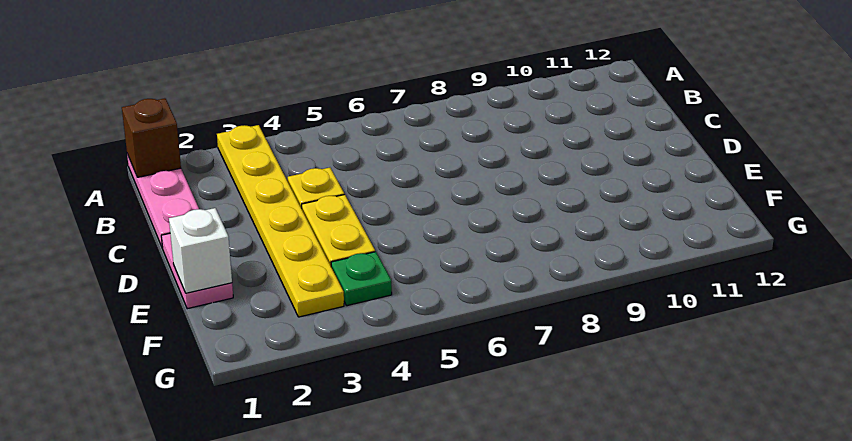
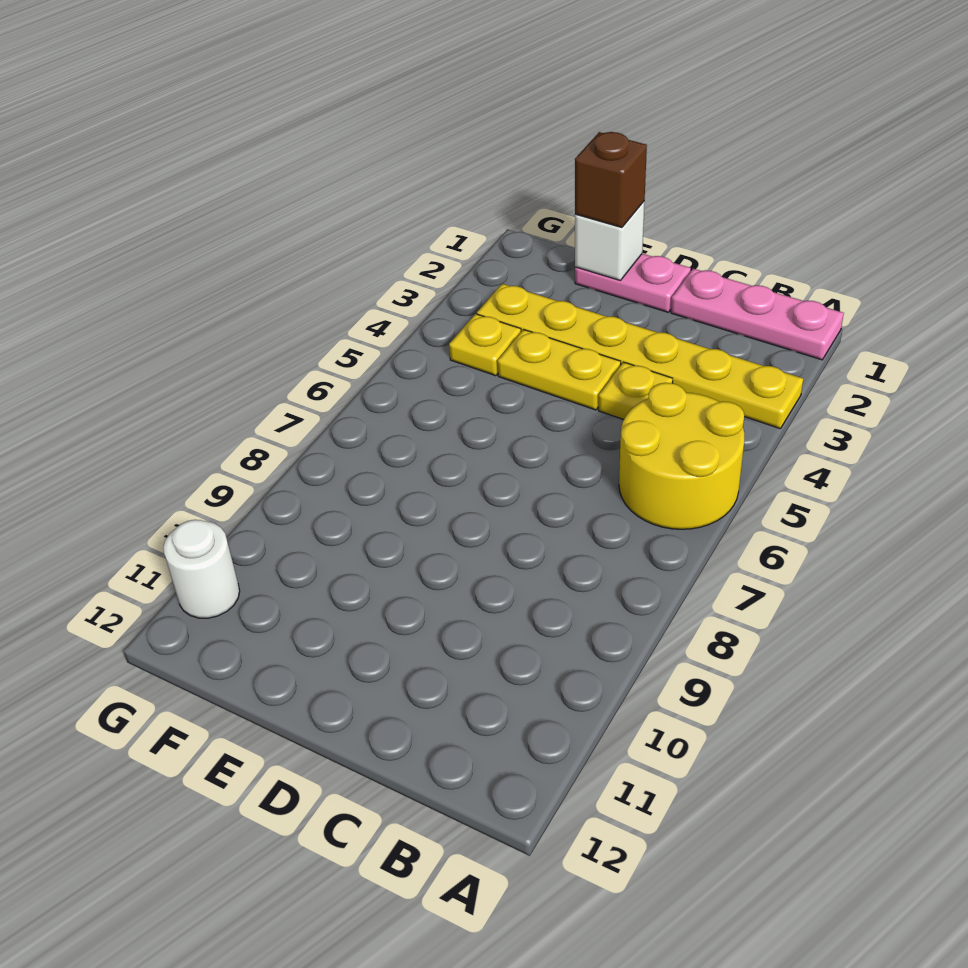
brown brick A1 level 2 -> brown brick E1 level 3
none -> yellow round brick A5:B6 level 1
green plate F4 level 1 -> yellow plate F4 level 1
none -> white round brick G11 level 1

